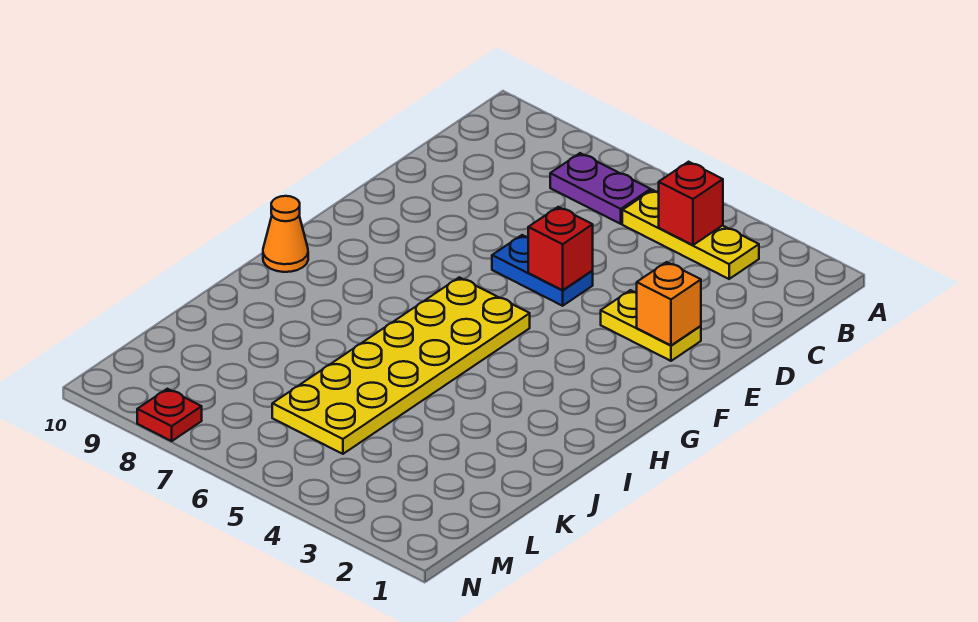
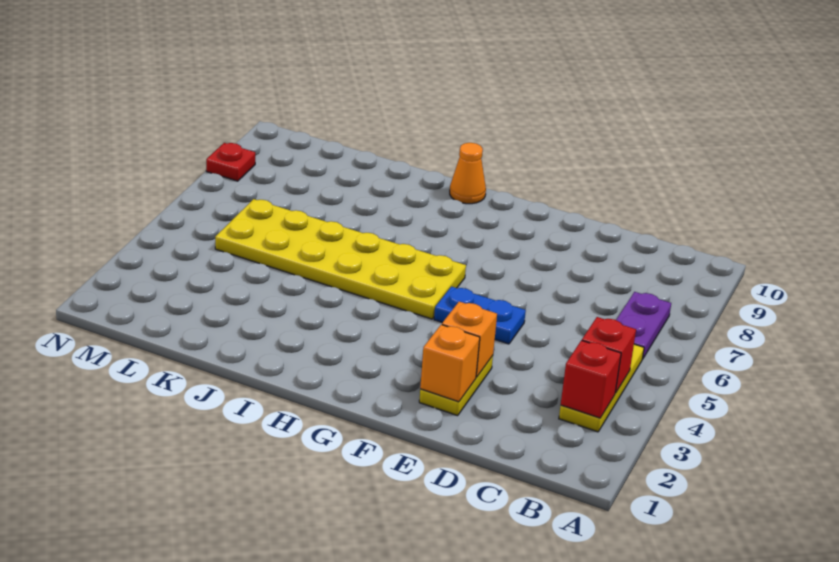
none -> orange brick E3 level 2
blue plate E5:E6 level 1 -> blue plate E5:F5 level 1
red brick E5 level 2 -> red brick B3 level 2

